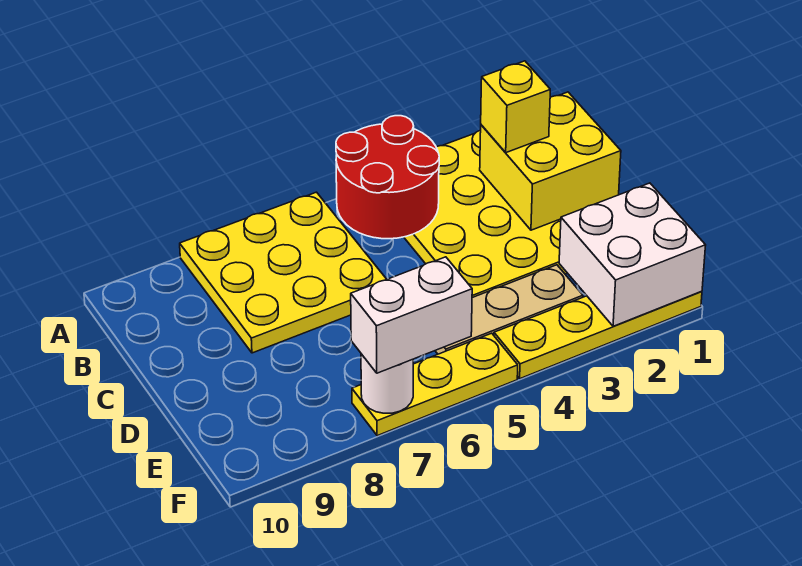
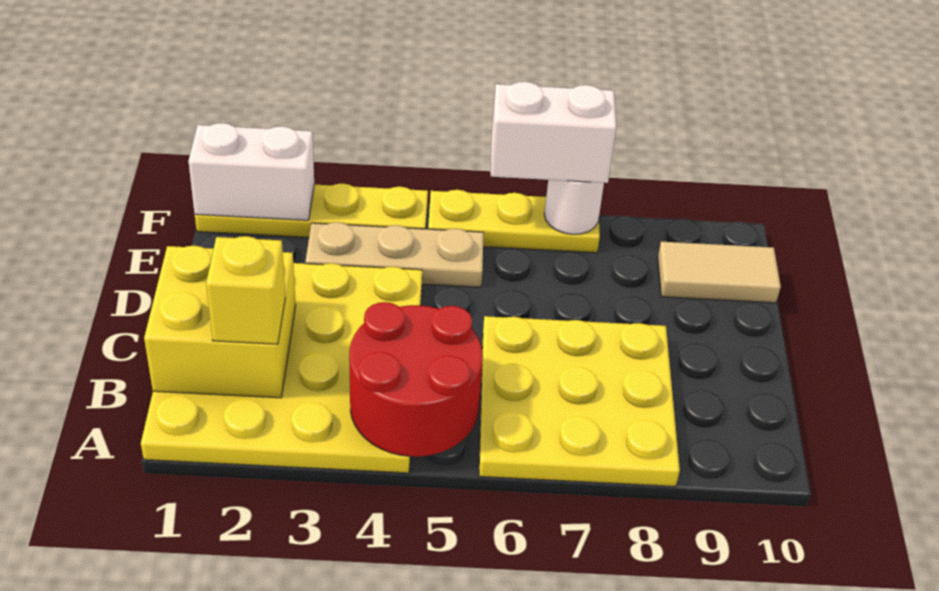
white brick E1:F2 level 2 -> white brick F1:F2 level 2
none -> tan tile E9:E10 level 1

